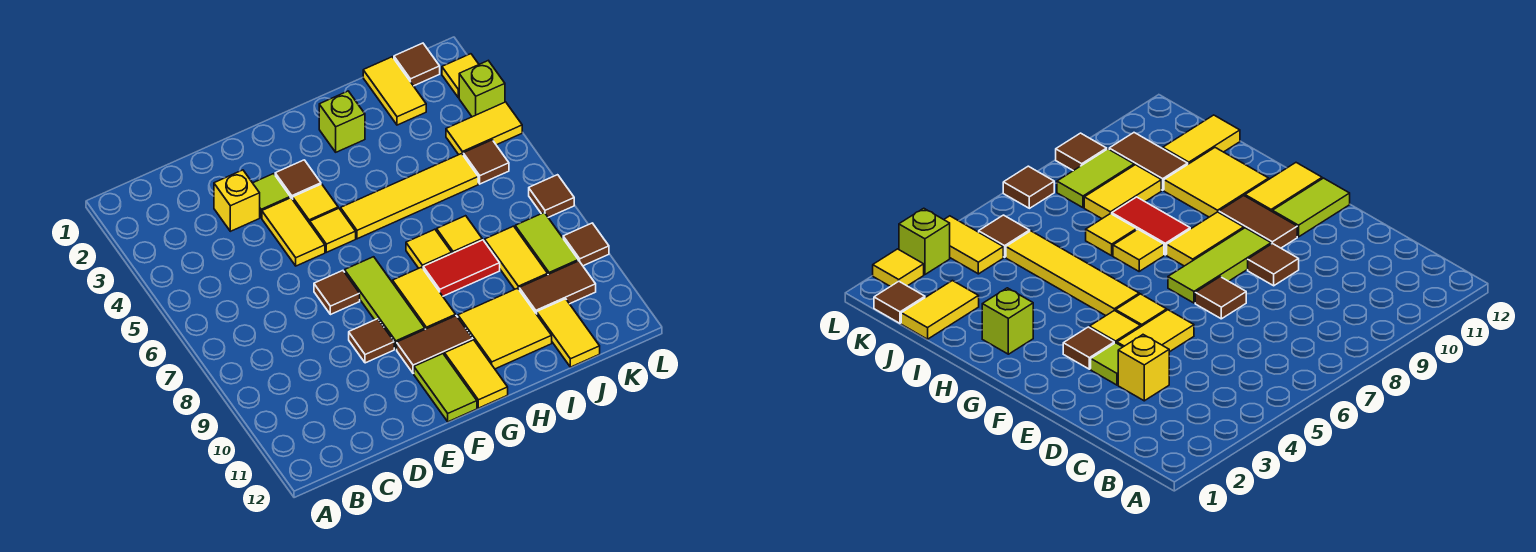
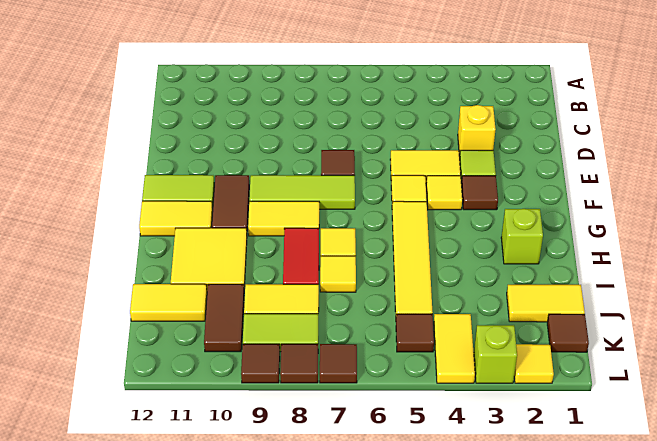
brown tile E9 level 1 -> brown tile L8 level 1

